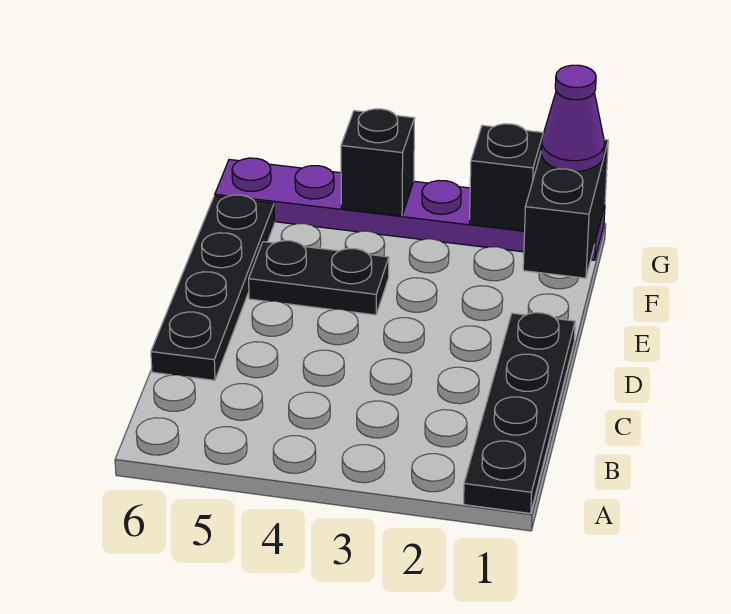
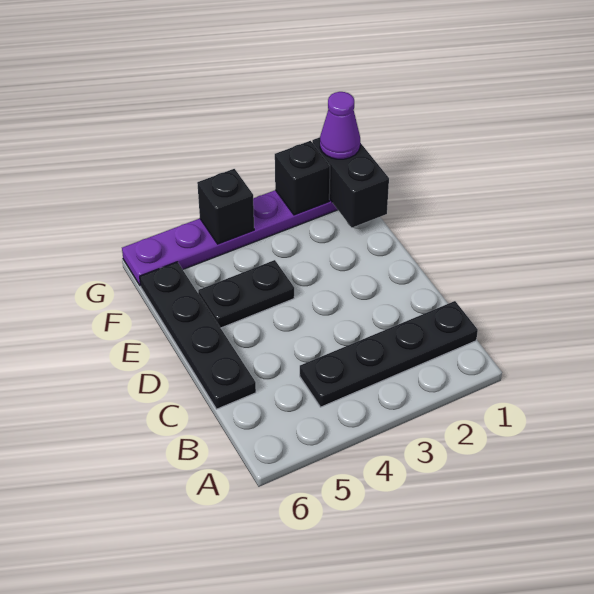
black plate A1:D1 level 1 -> black plate B1:B4 level 1

